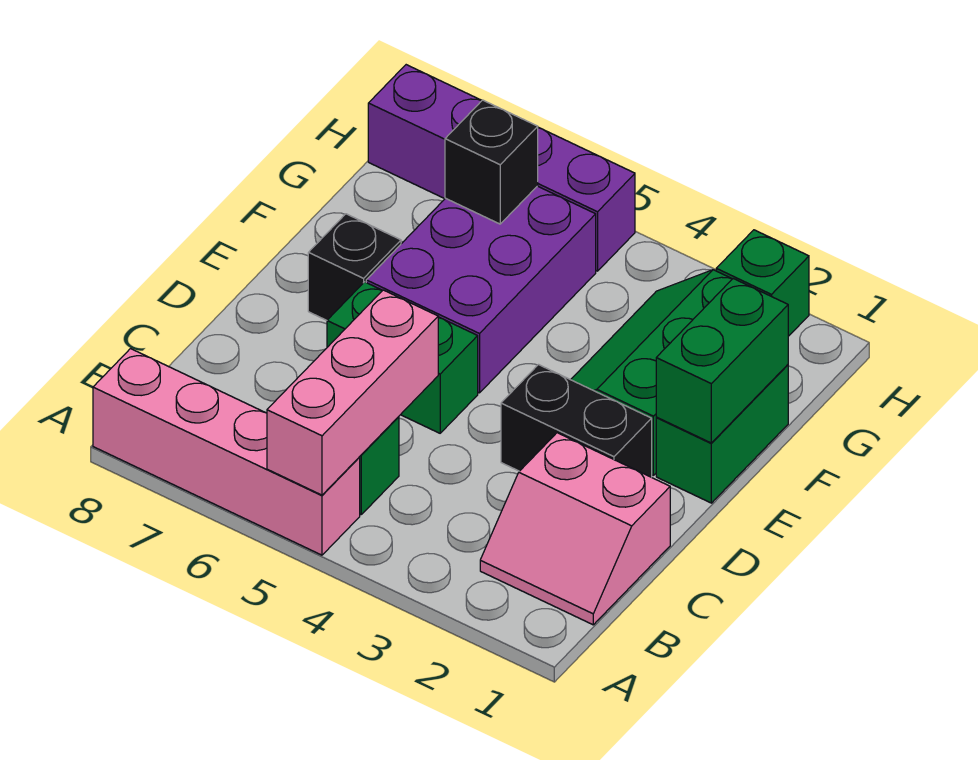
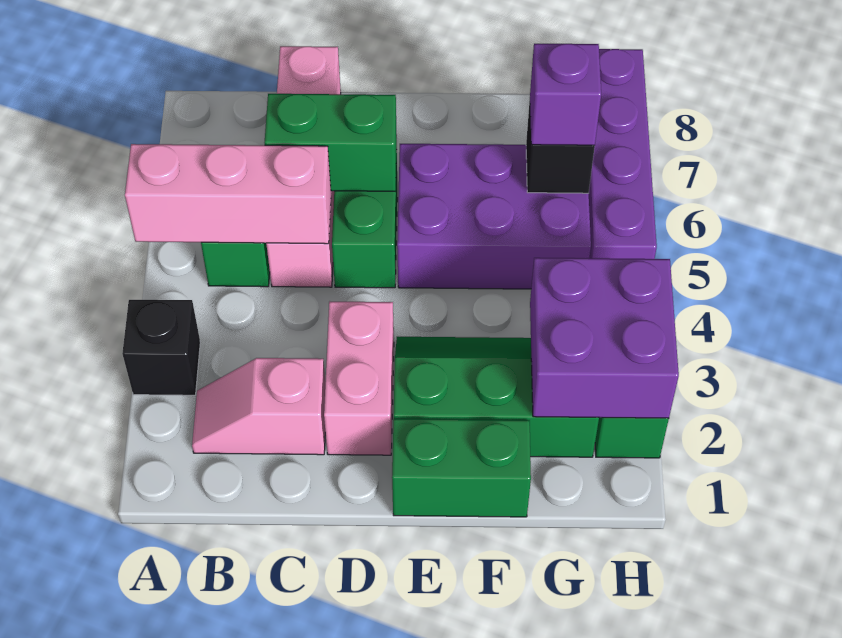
pink brick A5:A8 level 1 -> pink brick C5:C8 level 1
pink slope B1:C2 level 1 top C -> pink slope B2:C2 level 1 top C
black brick D2:D3 level 1 -> pink brick D2:D3 level 1
green brick E1:F1 level 2 -> green brick C6:D6 level 2
black brick E7 level 1 -> black brick A3 level 1
none -> purple brick G2:H3 level 2
none -> purple brick G6 level 3

